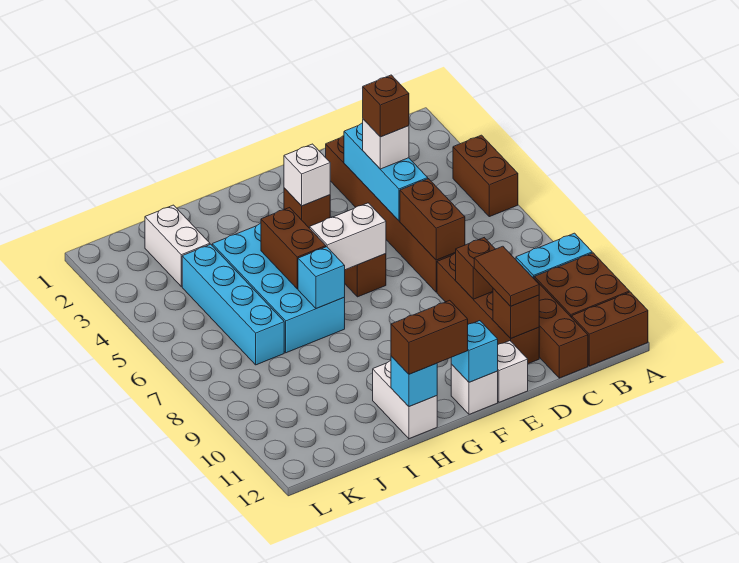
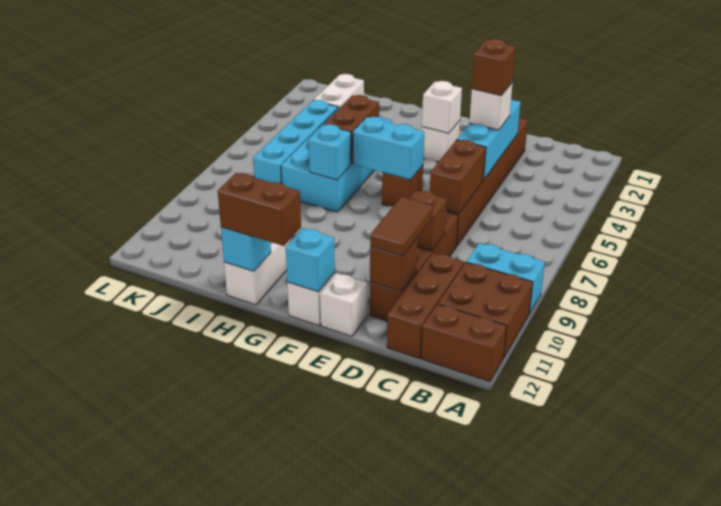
brown brick A4:A5 level 1 -> none
brown brick F3 level 1 -> white brick F3 level 1
white brick F6:G6 level 2 -> cyan brick F6:G6 level 2

